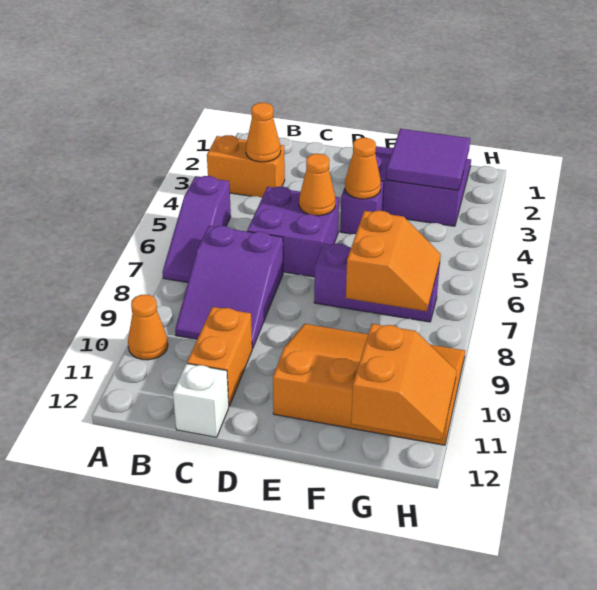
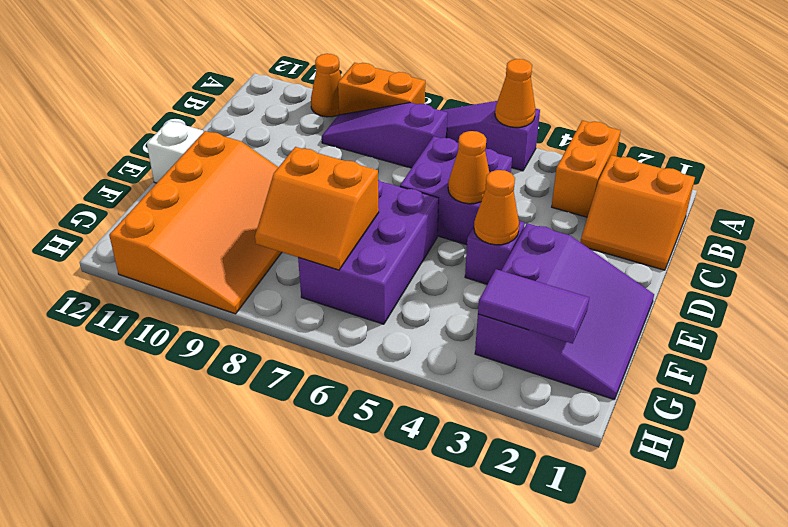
orange cone B3 level 2 -> orange cone A5 level 2
purple slope B7:C9 level 1 top 7 -> purple slope B7:B9 level 1 top 7
orange brick C10:C11 level 1 -> orange brick A8:A9 level 1
white brick C12 level 1 -> white brick E12 level 1
purple brick E7:G7 level 1 -> purple brick E6:G7 level 1
purple tile F2:G3 level 2 -> purple tile G2:G3 level 2
orange slope G11:H12 level 2 top G -> orange slope B1:C2 level 1 top B

